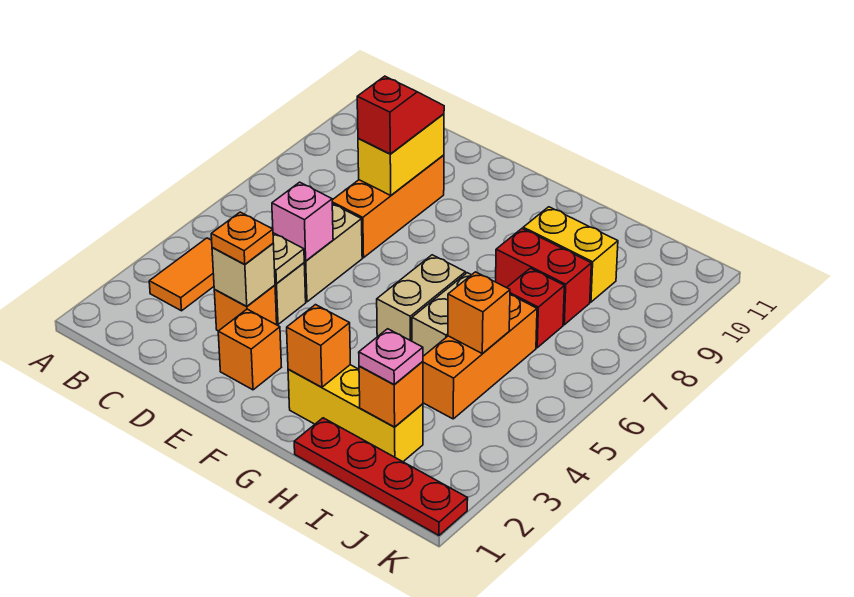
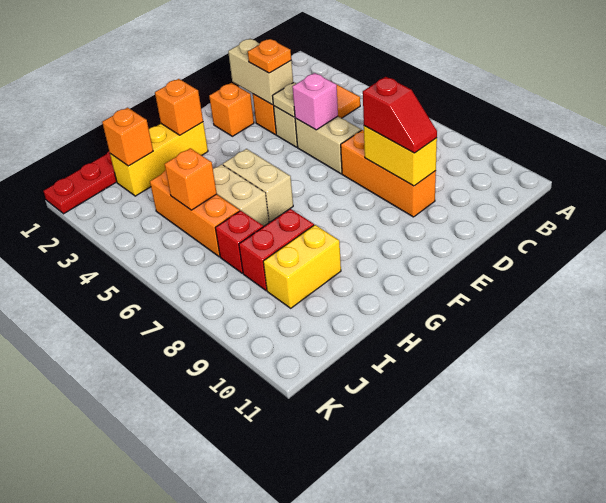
tan brick D3 level 2 -> tan brick D2:D3 level 2
pink plate I2 level 3 -> none

